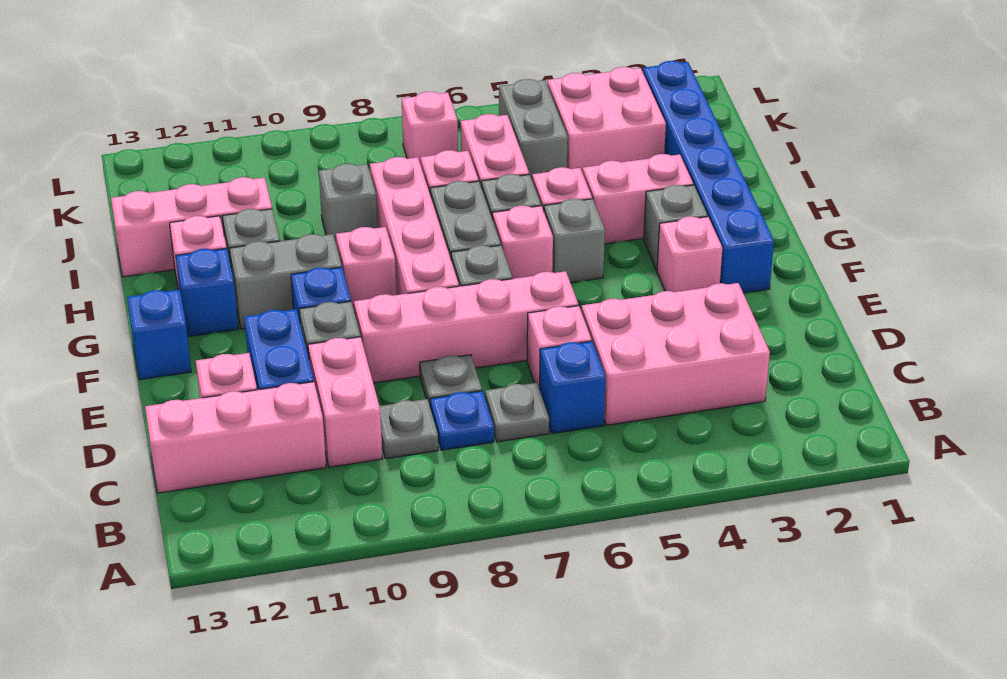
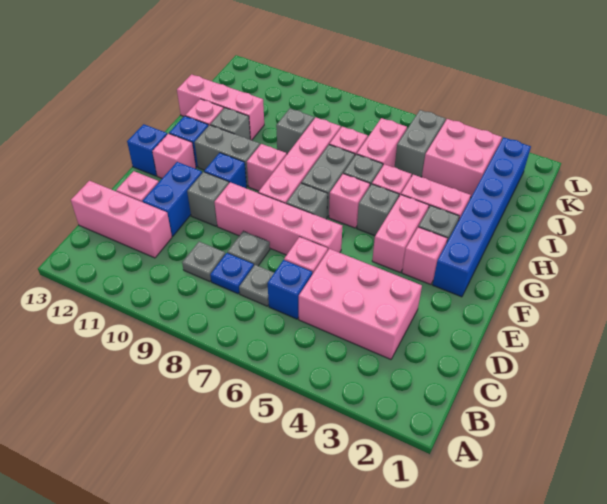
pink brick C10:D10 level 1 -> pink brick F4:G4 level 1
pink brick K7 level 1 -> pink brick F12 level 1

